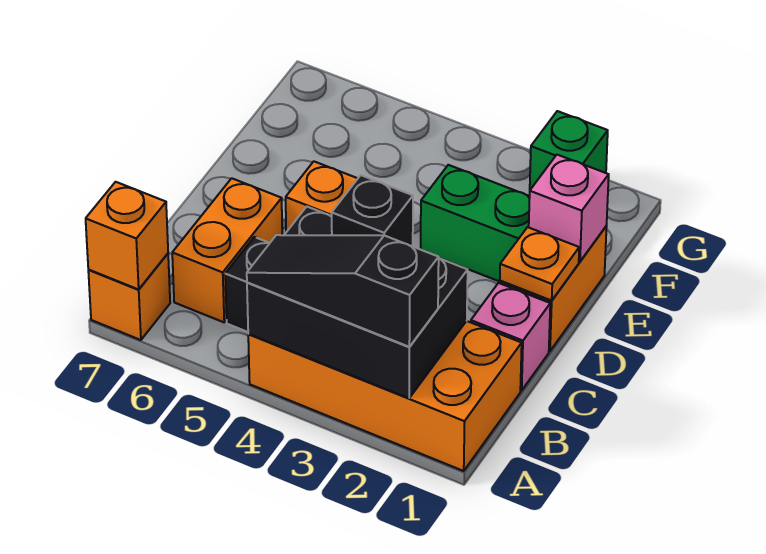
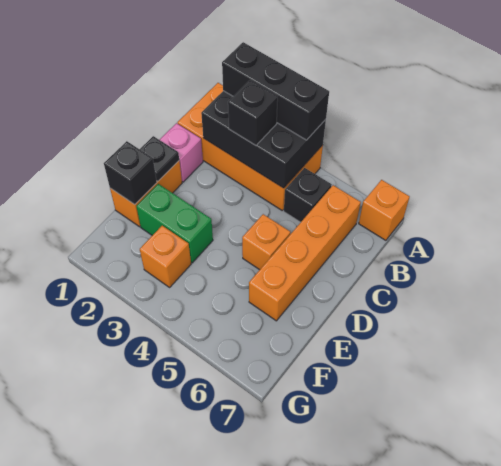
black slope A2:A4 level 3 top 2 -> black brick A2:A4 level 3
orange brick A7 level 2 -> orange brick F3 level 1
orange brick B6:C6 level 1 -> orange brick B6:E6 level 1
orange plate D1 level 2 -> black plate D1 level 2
pink brick E1 level 2 -> black brick E1 level 2
green brick G2 level 1 -> none

